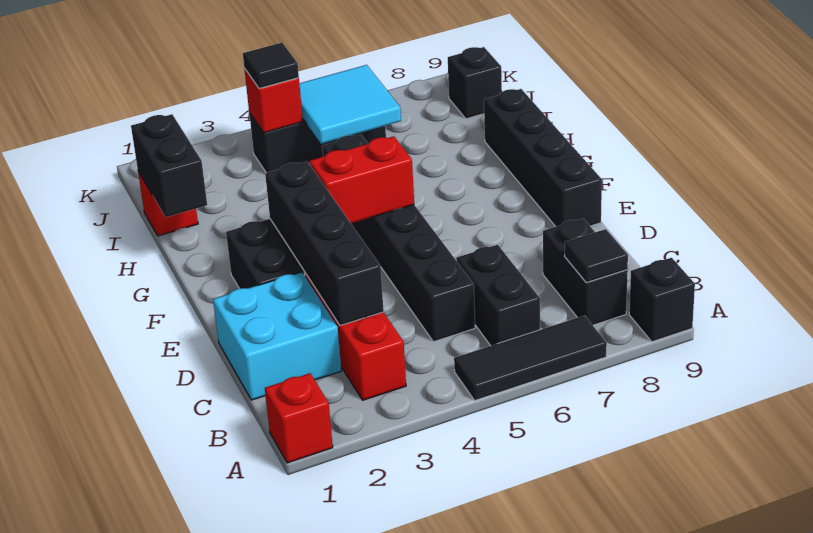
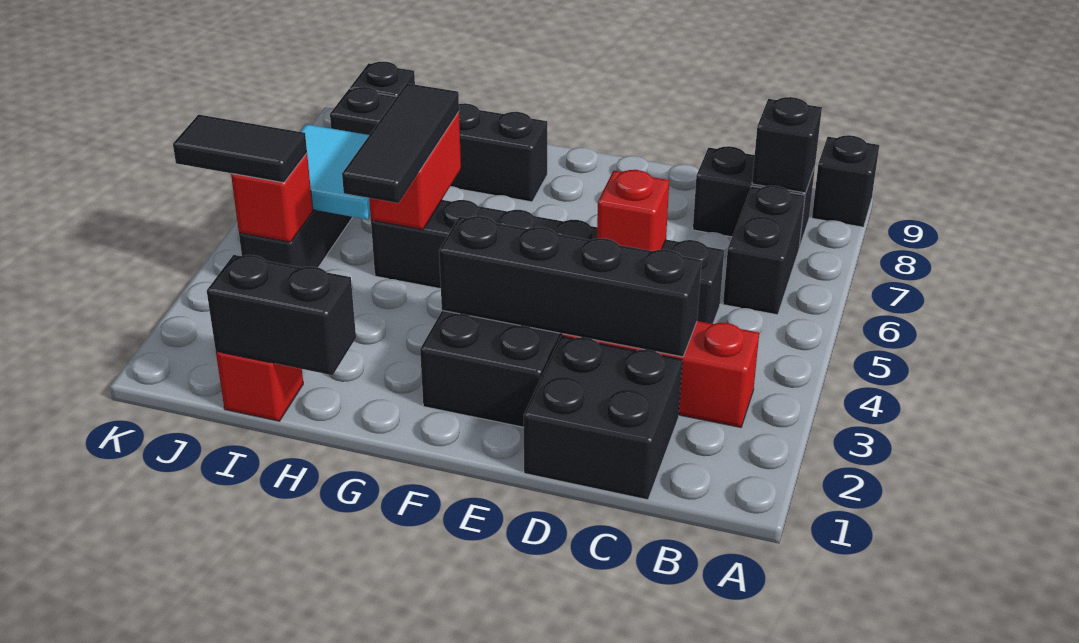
red brick A1 level 1 -> red brick D5 level 2
black tile A5:A7 level 1 -> black tile H4:H6 level 3
black brick B6:C6 level 1 -> black brick B6:B7 level 1
black tile B8 level 2 -> black brick B8 level 2
cyan brick C1:D2 level 1 -> black brick C1:D2 level 1
black brick E9:H9 level 1 -> black brick G8:J8 level 1
red brick F4:F5 level 2 -> red brick H5:H6 level 2
black tile J4 level 3 -> black tile J4:K4 level 3

